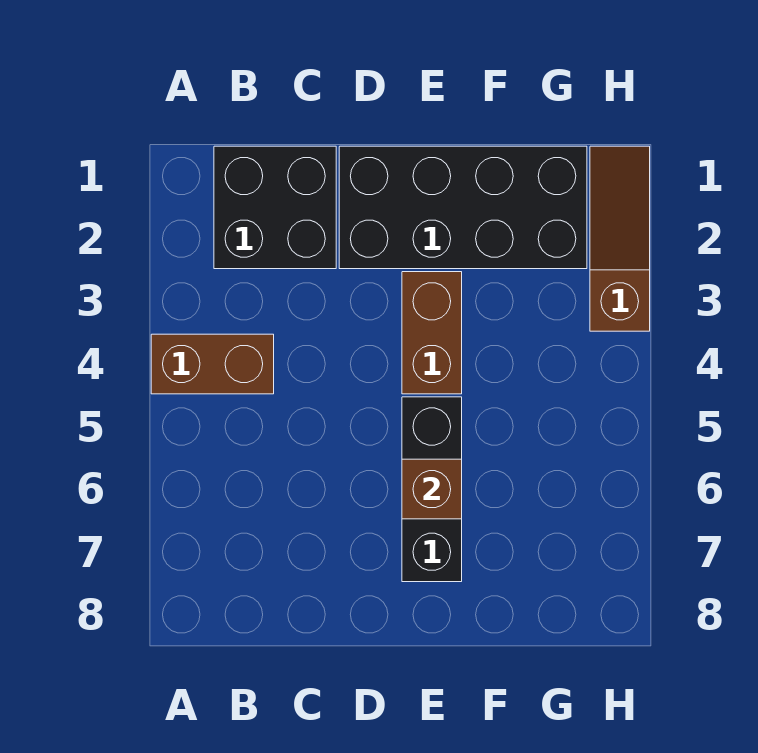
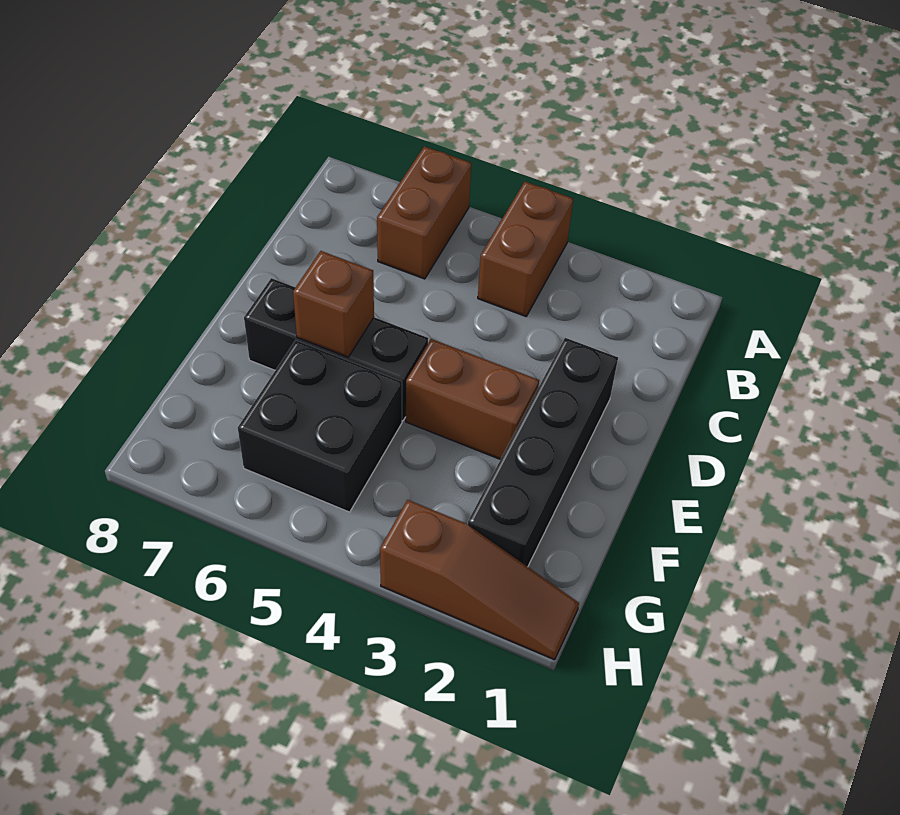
none -> brown brick A6:B6 level 1
black brick B1:C2 level 1 -> black brick F5:G6 level 1
black brick D1:G2 level 1 -> black brick D2:G2 level 1

